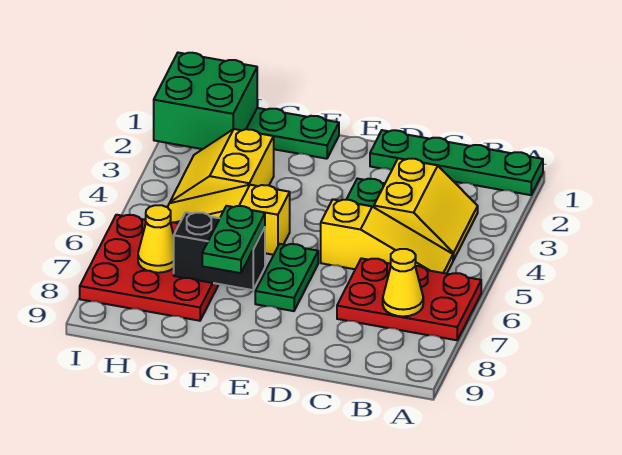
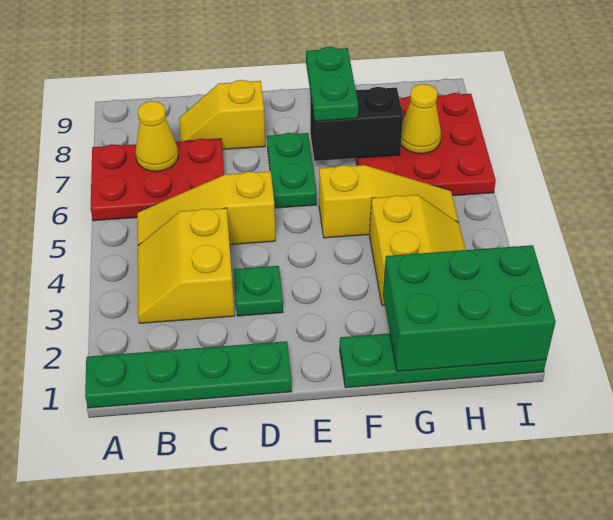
none -> yellow slope C8:D8 level 1 top D
green brick H1:I2 level 2 -> green brick G1:I2 level 2

